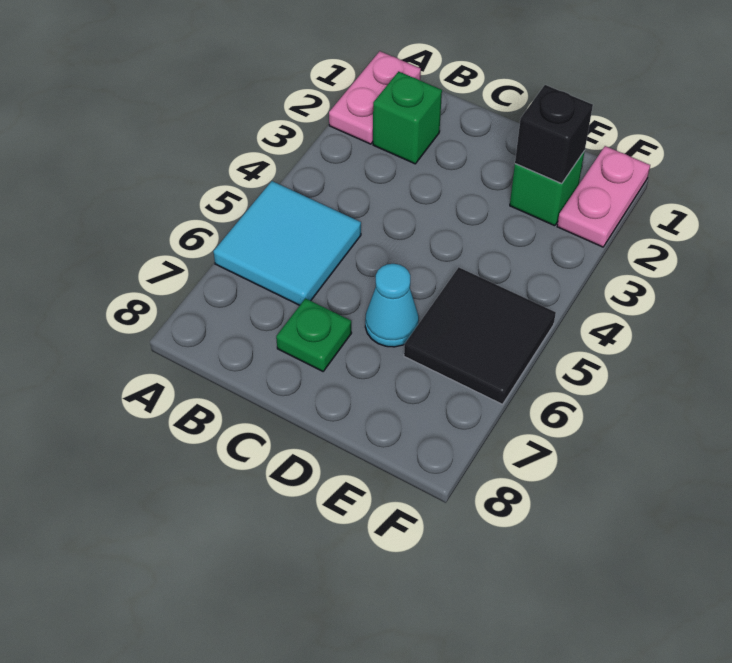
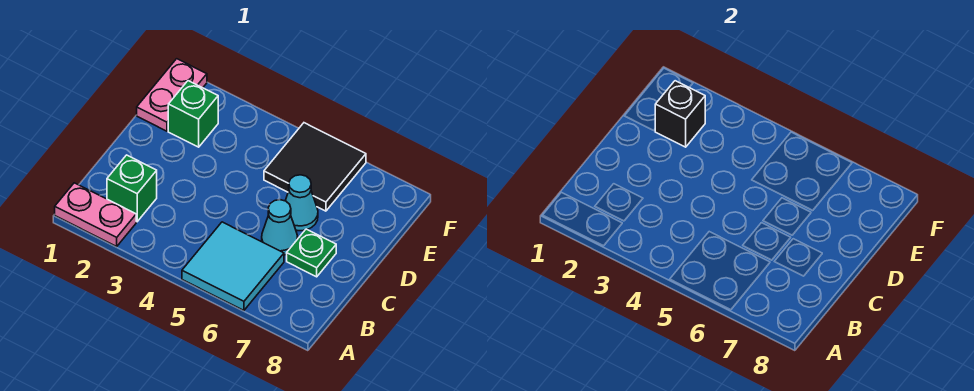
none -> cyan cone C6 level 1
pink plate F1:F2 level 1 -> pink plate E1:F1 level 1

